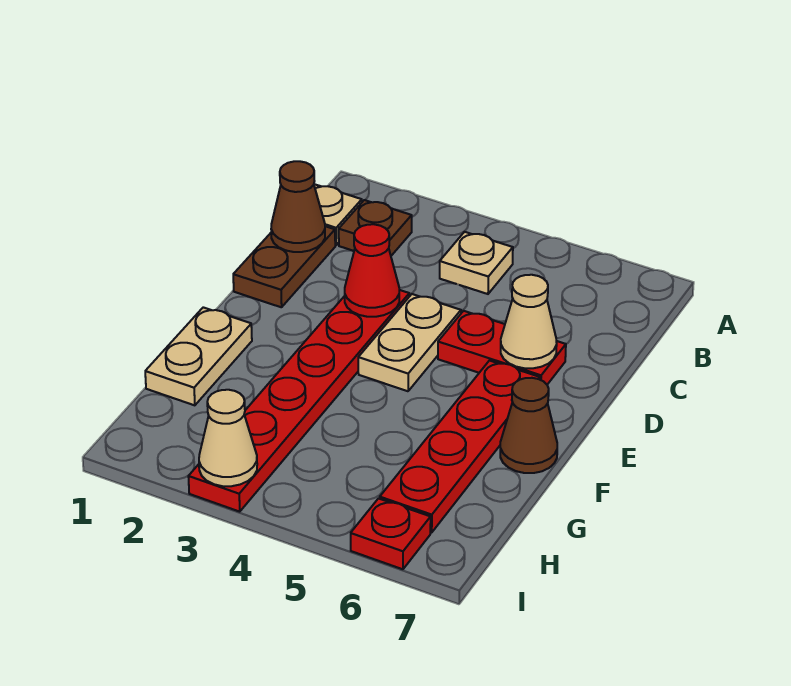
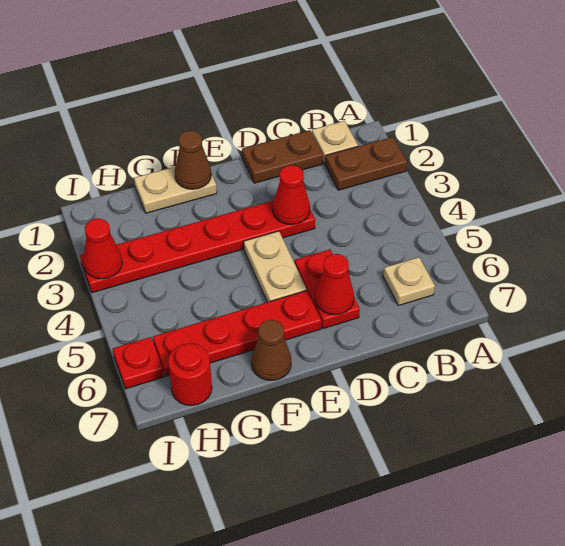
brown plate B2 level 1 -> brown plate A2:B2 level 1
tan plate B4 level 1 -> tan plate B6 level 1
brown cone C1 level 2 -> brown cone F1 level 2
tan plate D4:E4 level 1 -> tan plate E4:E5 level 1
tan cone D6 level 2 -> red cone D6 level 2
none -> red round brick H7 level 1
tan cone I3 level 2 -> red cone I3 level 2

